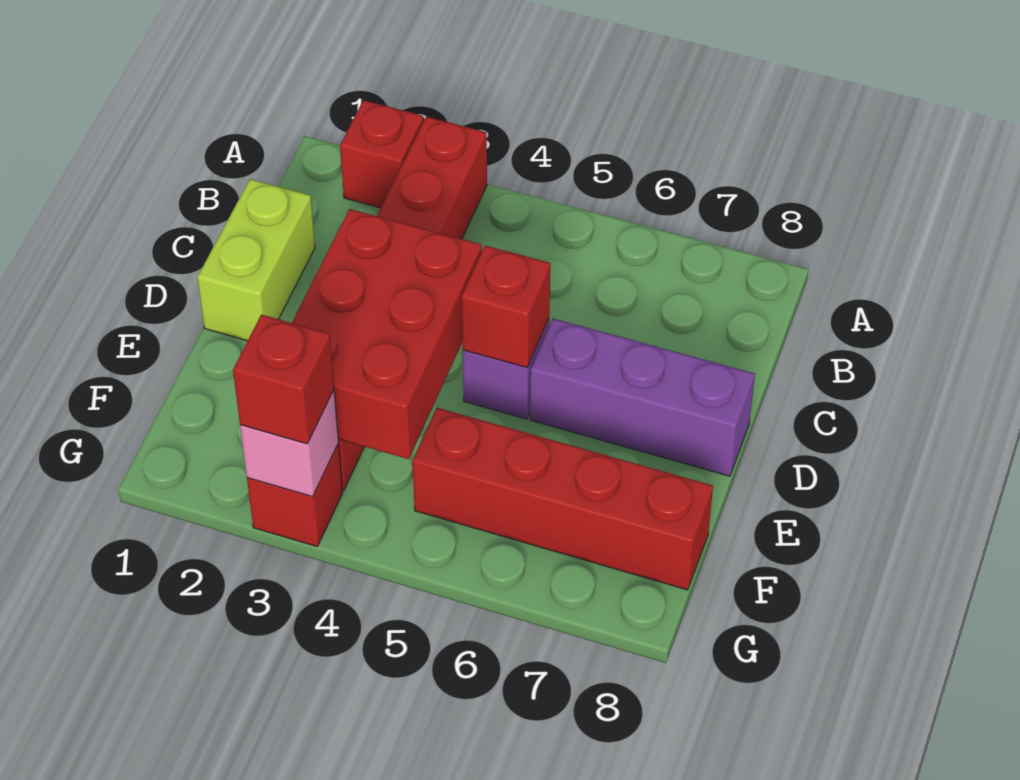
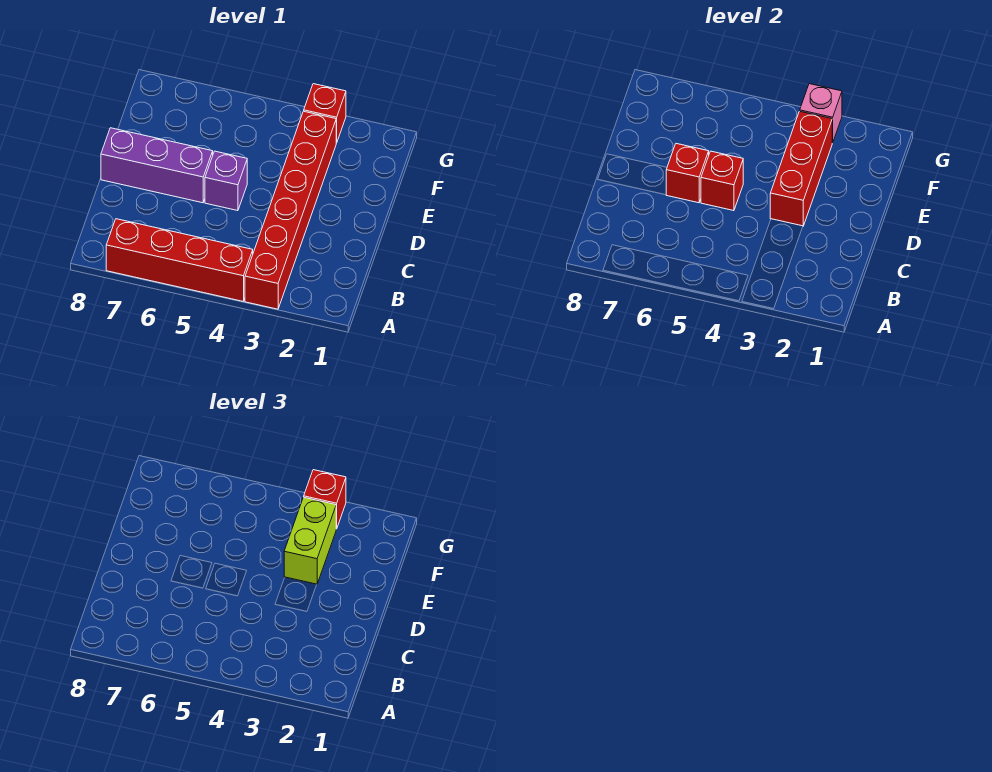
red brick A2 level 1 -> red brick D6 level 2
lime brick C1:D1 level 1 -> lime brick E3:F3 level 3
red brick D3:F4 level 2 -> red brick D3:F3 level 2
red brick F5:F8 level 1 -> red brick A4:A7 level 1

